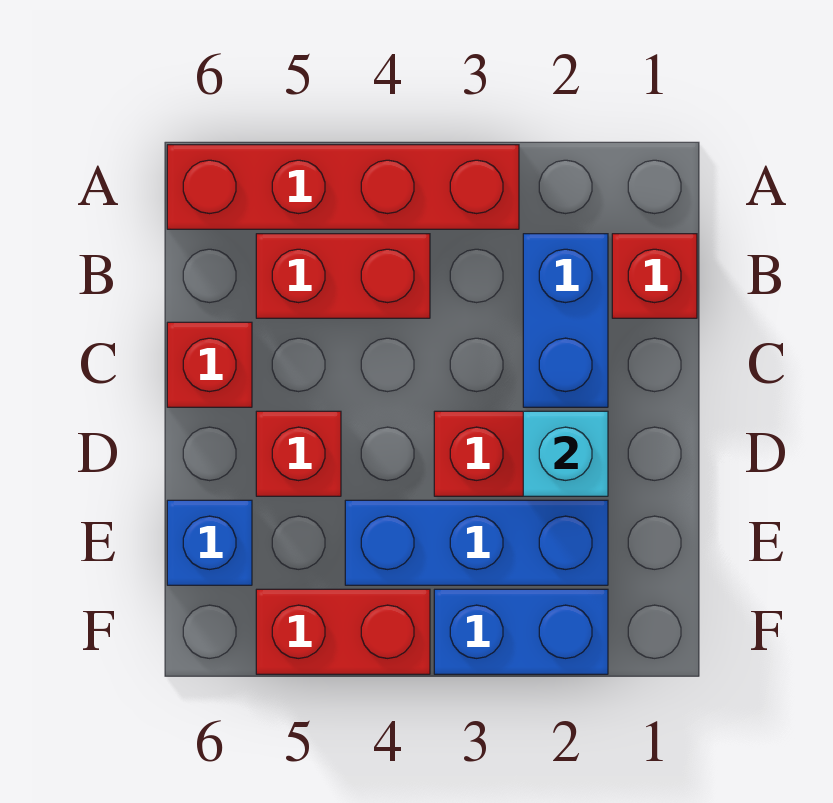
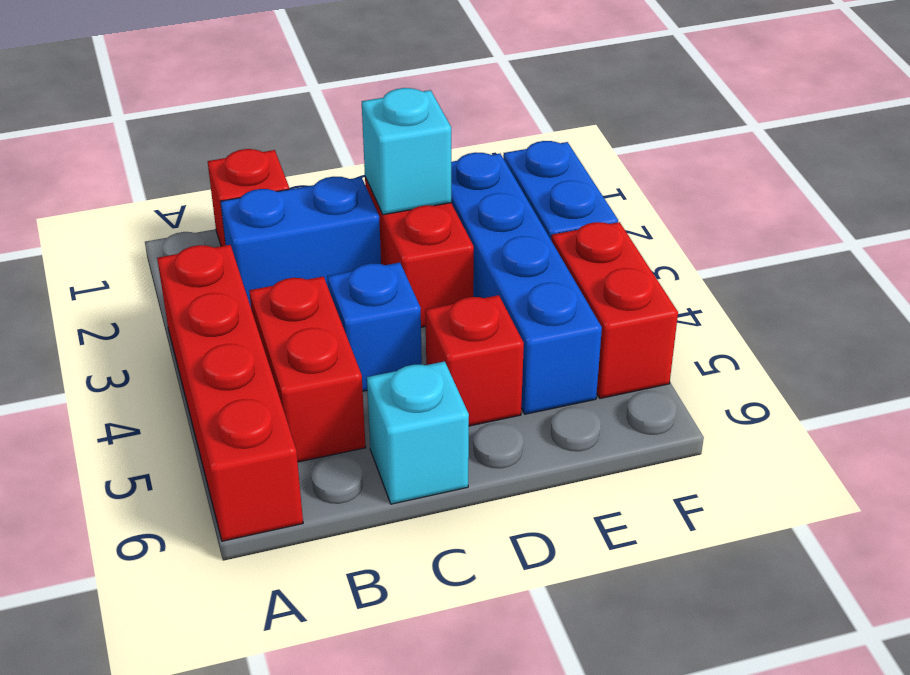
red brick C6 level 1 -> cyan brick C6 level 1
blue brick E2:E4 level 1 -> blue brick E2:E5 level 1
blue brick E6 level 1 -> blue brick C4 level 1

